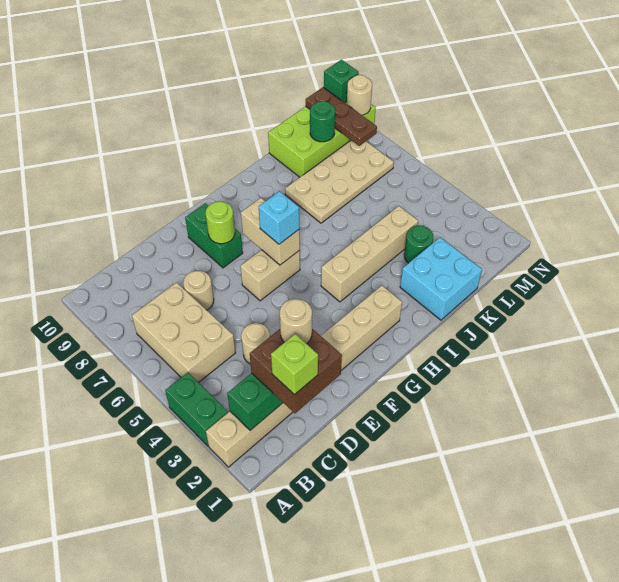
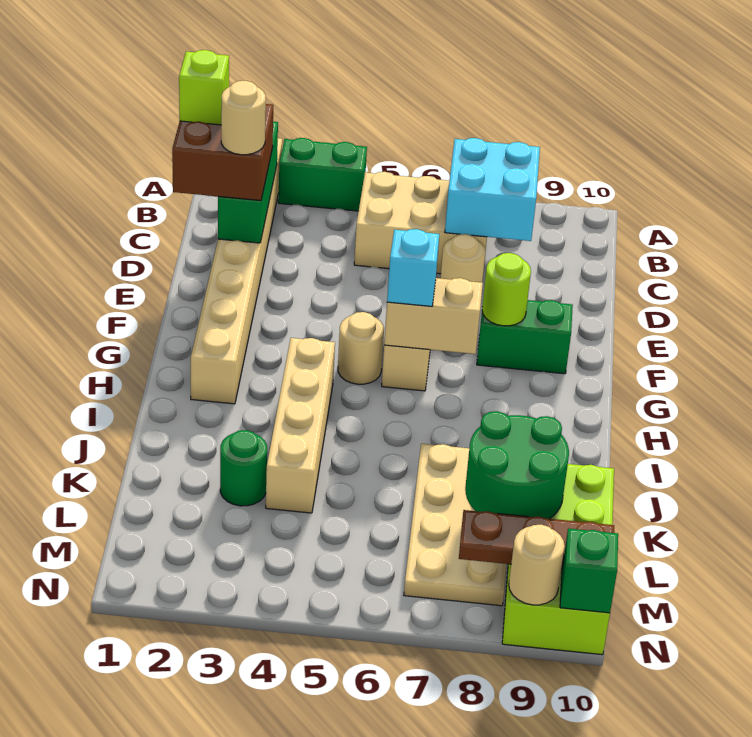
tan round brick D4 level 1 -> tan round brick G5 level 1
cyan brick J1:K2 level 1 -> cyan brick B7:C8 level 2
green round brick L9 level 2 -> green round brick K8:L9 level 2

